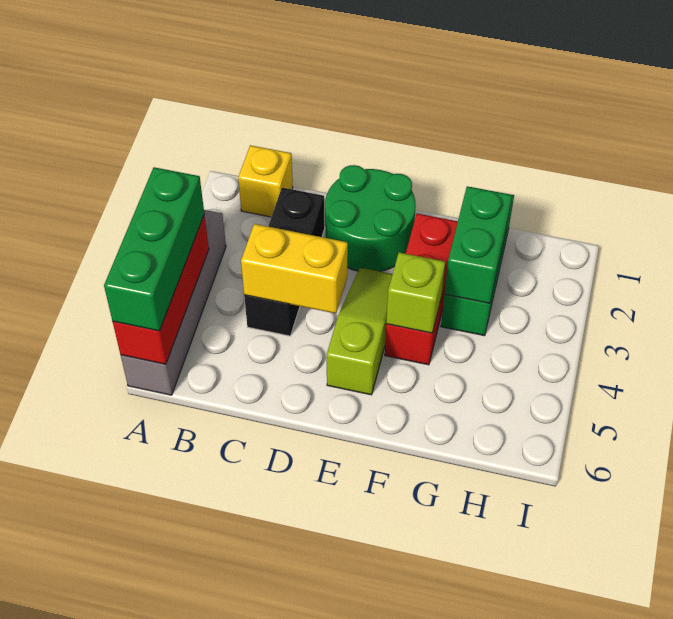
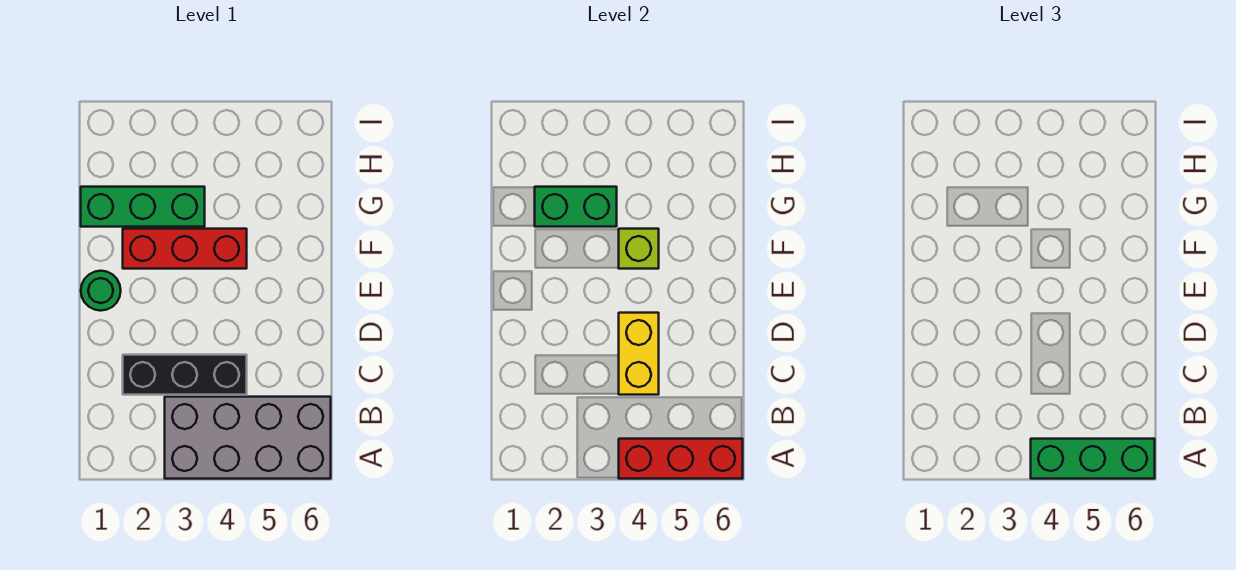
grey brick A3:A6 level 1 -> grey brick A3:B6 level 1
yellow brick B1 level 1 -> none
green round brick D1:E2 level 1 -> green round brick E1 level 1
lime slope E3:E5 level 1 top 5 -> none

